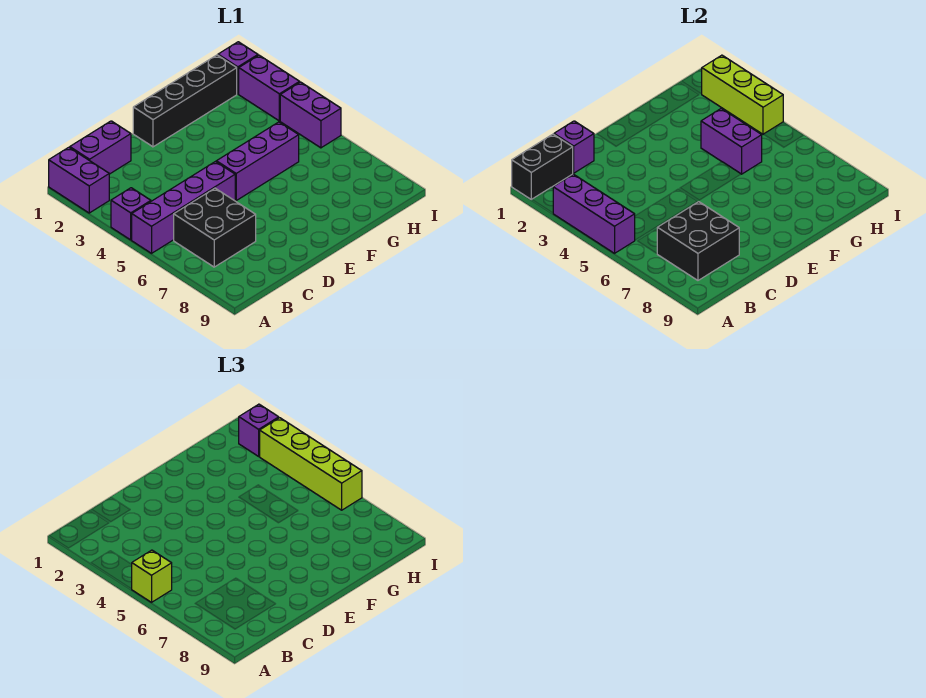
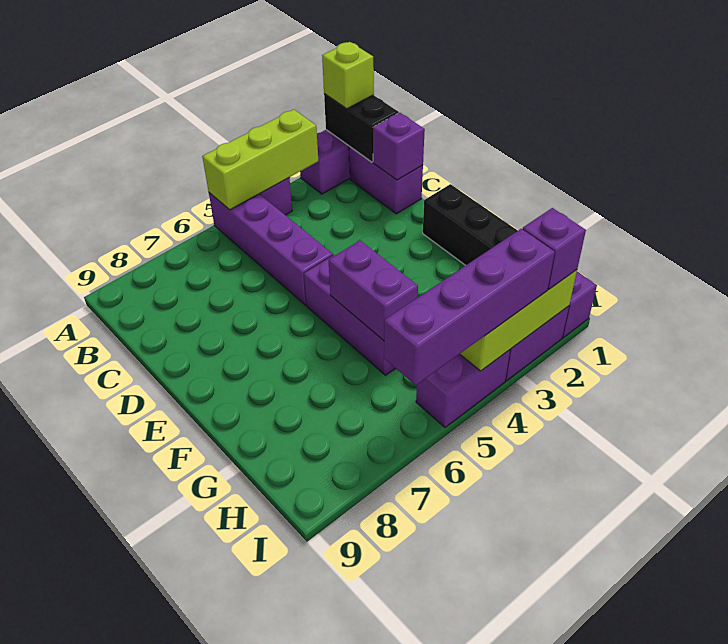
purple brick A3:A5 level 2 -> lime brick A3:A5 level 2
lime brick A5 level 3 -> lime brick A1 level 3
black brick B6:C7 level 1 -> none
black brick B7:C8 level 2 -> none
purple brick G4:G5 level 2 -> purple brick F5:G5 level 2
lime brick I3:I6 level 3 -> purple brick I3:I6 level 3

